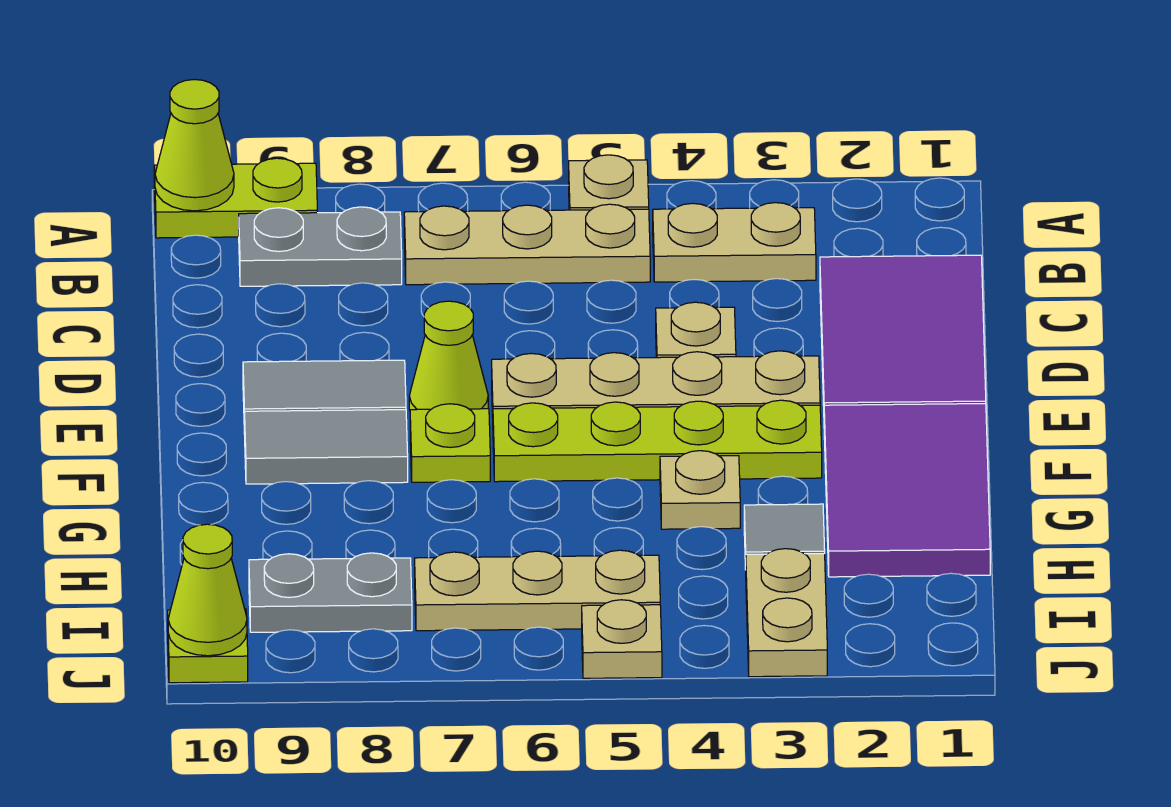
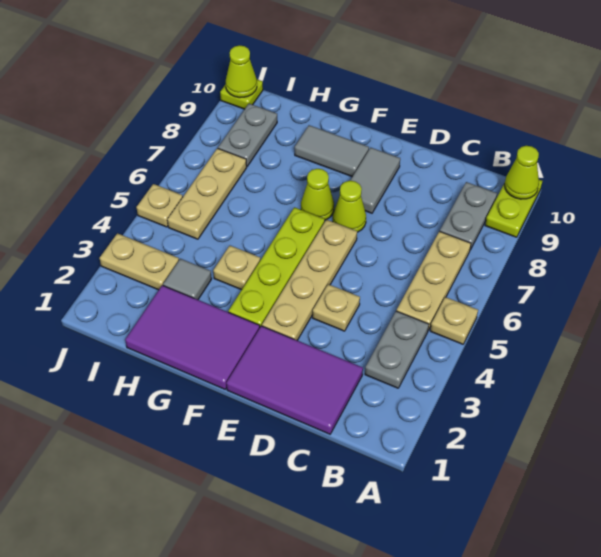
tan plate B3:B4 level 1 -> grey plate B3:B4 level 1
lime plate F7 level 1 -> lime cone F7 level 1
grey tile F8:F9 level 1 -> grey tile F9:G9 level 1

